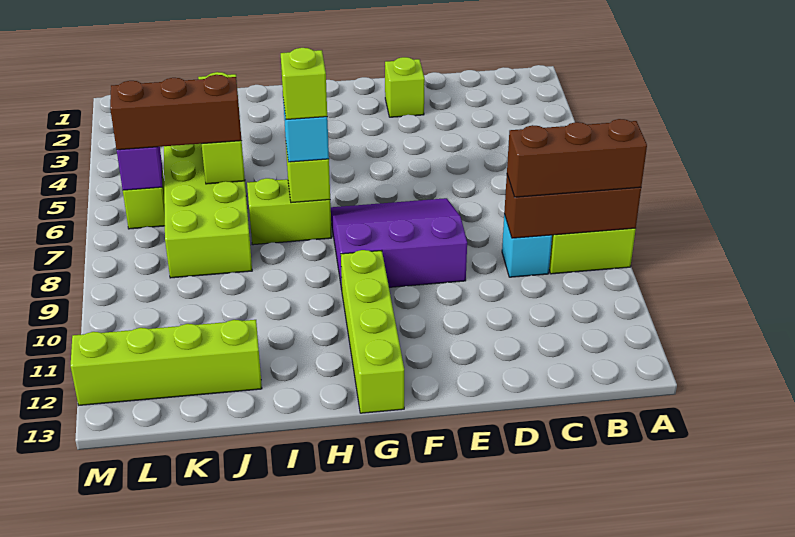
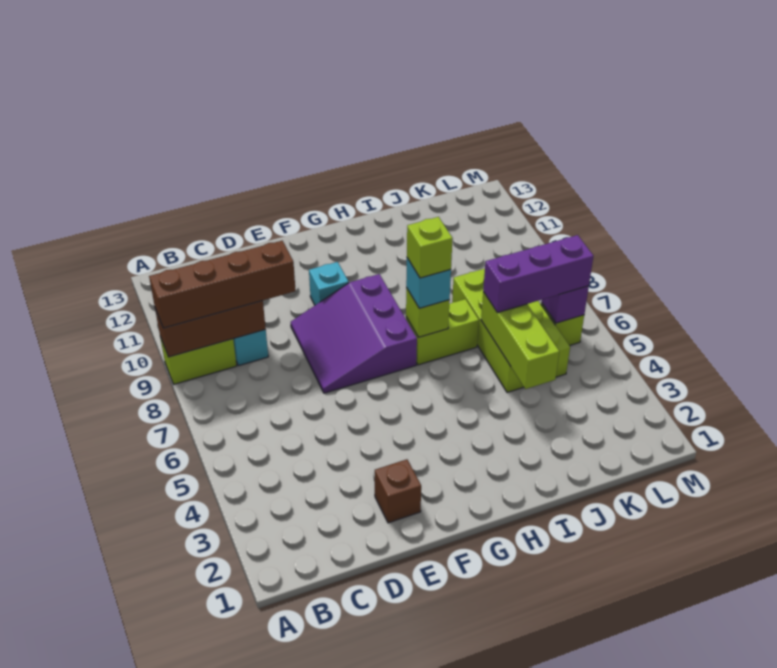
brown brick A9:C9 level 3 -> brown brick A9:D9 level 3
lime brick E2 level 1 -> brown brick E2 level 1
purple slope E7:G9 level 1 top 9 -> purple slope E7:G9 level 1 top G
none -> cyan brick F10 level 1
lime brick G10:G13 level 1 -> none
brown brick J6:L6 level 3 -> purple brick J6:L6 level 3
lime brick J12:M12 level 1 -> none

